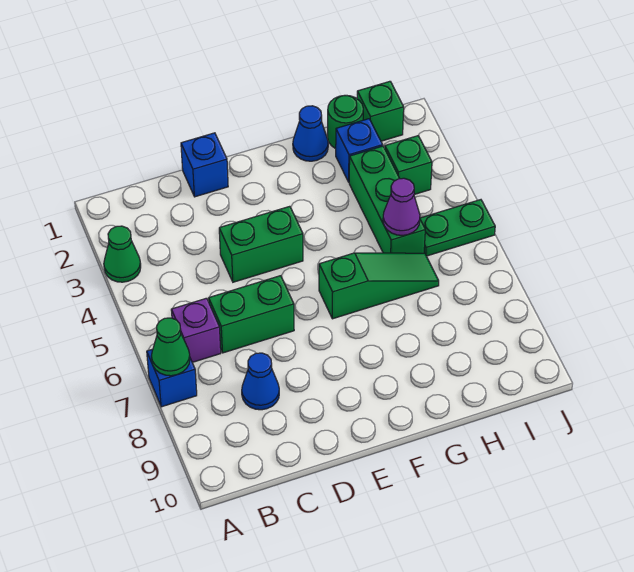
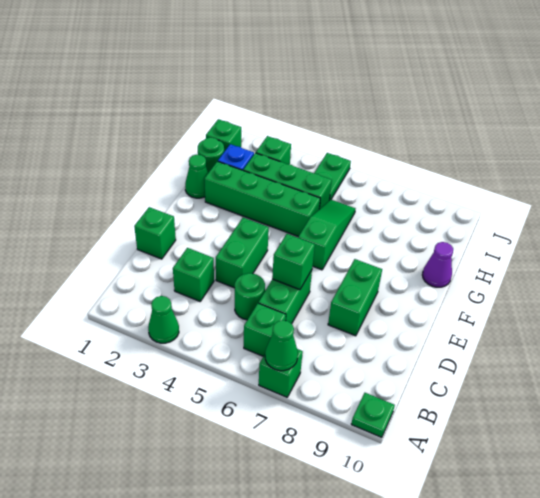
blue brick A7 level 1 -> green brick A7 level 1
none -> green plate A10 level 1
purple brick B6 level 1 -> green brick B6 level 1
none -> green brick C3 level 1
none -> green round brick C5 level 1
blue cone C8 level 1 -> none
blue brick D1 level 1 -> green brick D1 level 1
none -> green brick D6 level 2
none -> green brick D8:E8 level 1
blue cone G1 level 1 -> green cone G1 level 1
none -> green brick G2:G5 level 1
purple cone H5 level 2 -> purple cone G10 level 1

